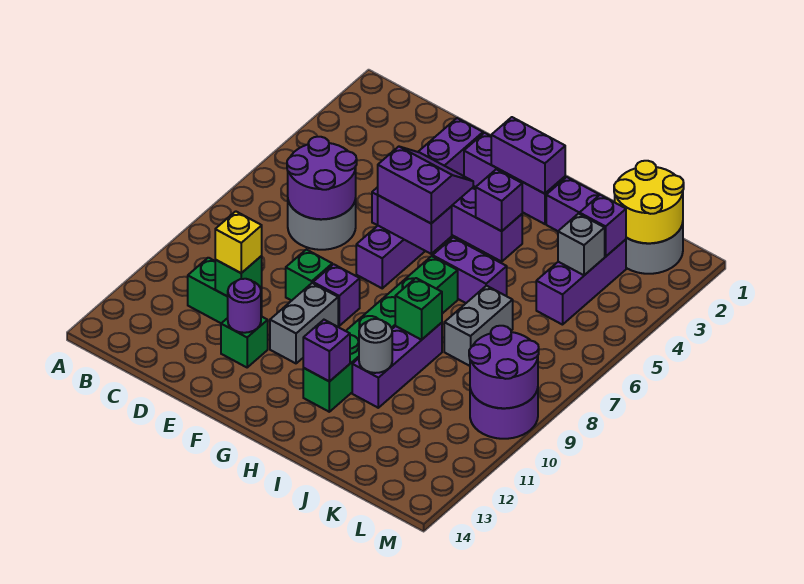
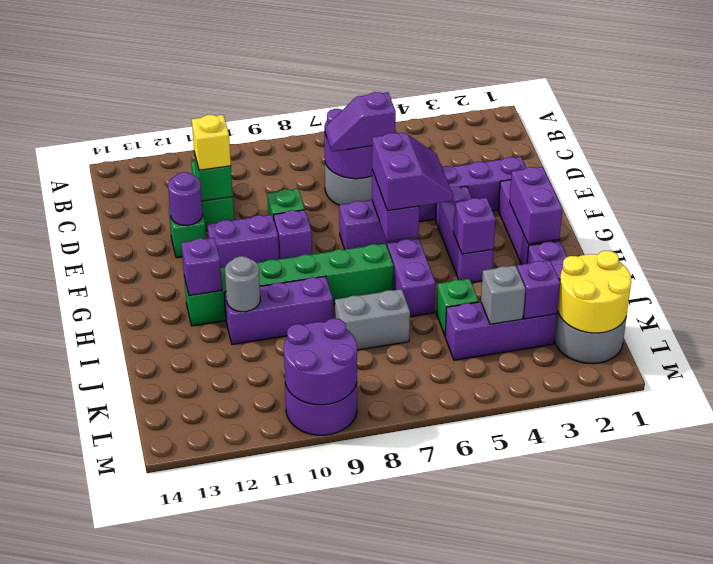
none -> purple slope D6:D7 level 3 top 6
grey brick F10:F11 level 1 -> purple brick F10:F11 level 1
green brick I9 level 2 -> green brick J5 level 1

